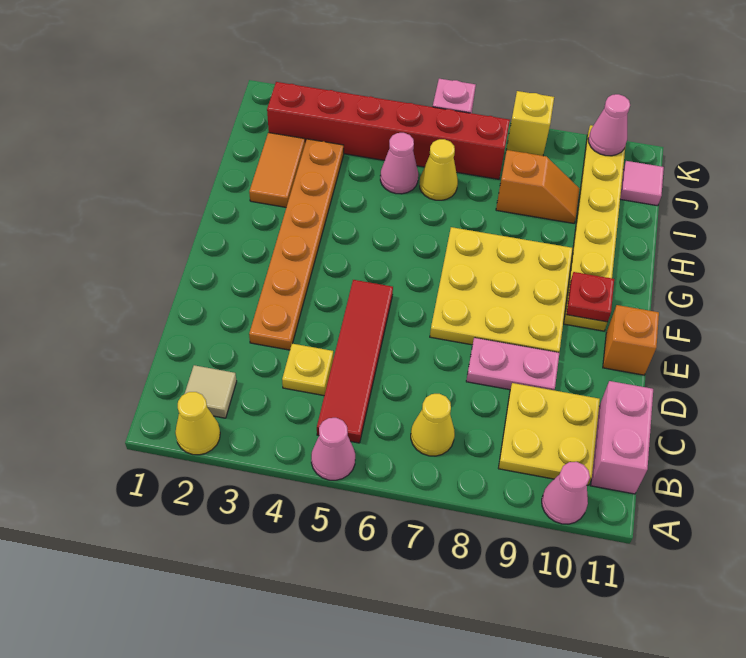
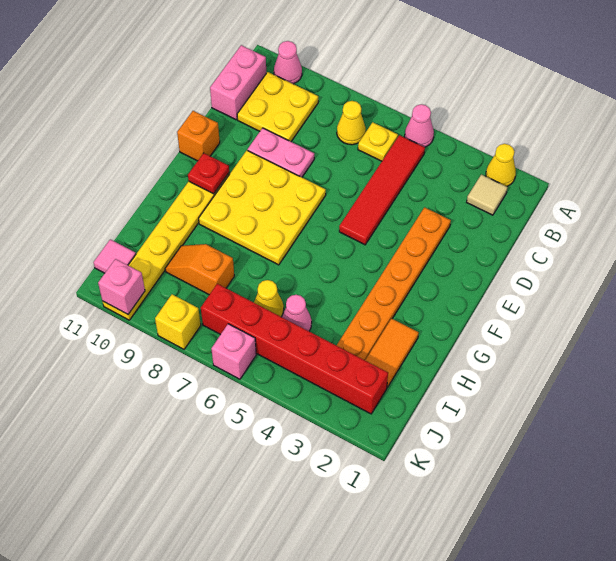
yellow plate C4 level 1 -> yellow plate B6 level 1
pink cone K10 level 2 -> pink brick K10 level 2

